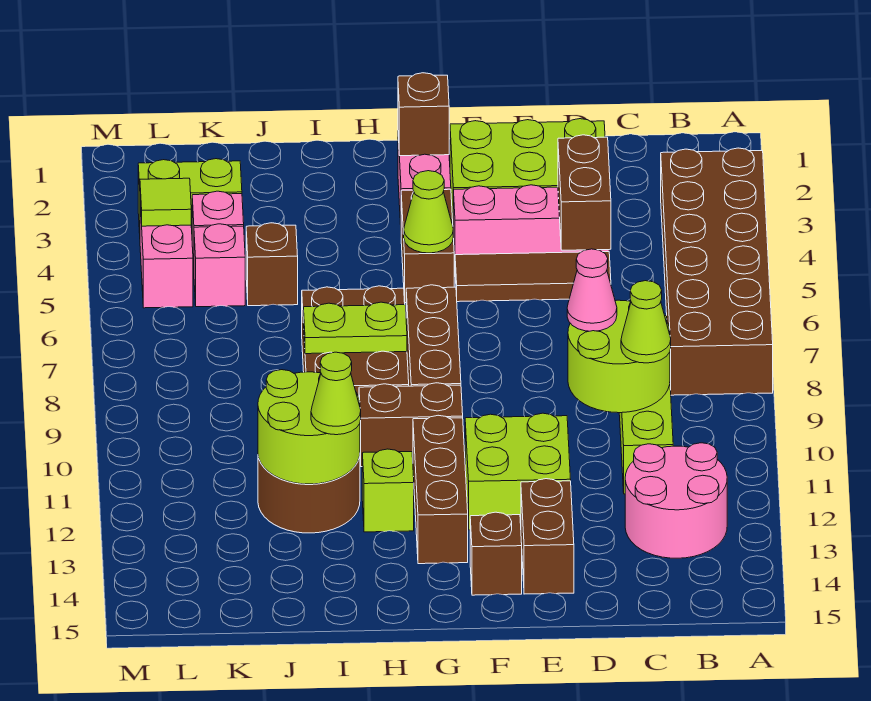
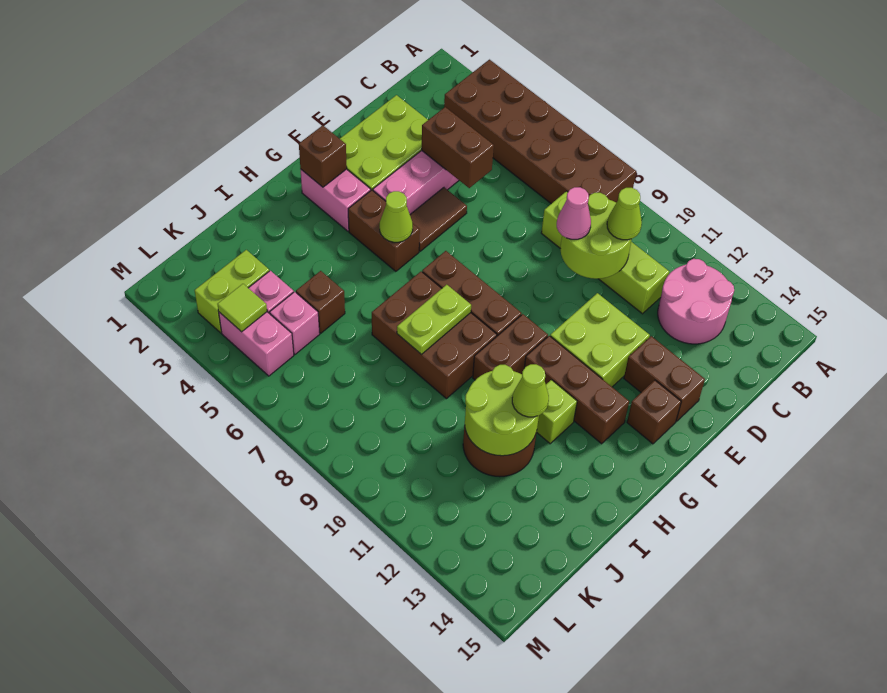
brown tile D5:F5 level 1 -> brown tile E5:F5 level 1

